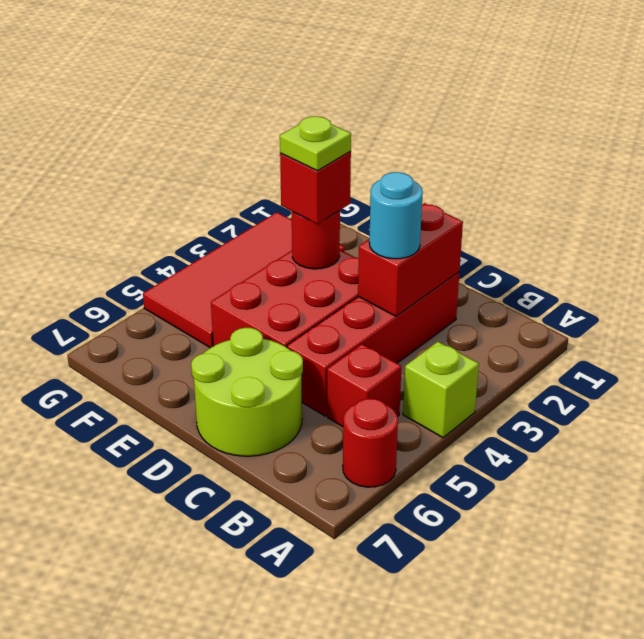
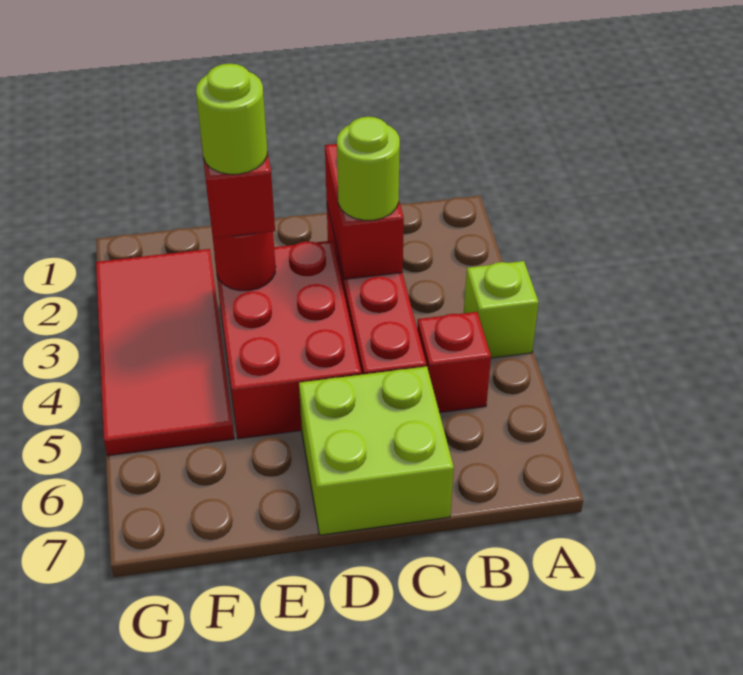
red round brick A6 level 1 -> none
cyan round brick C3 level 3 -> lime round brick C3 level 3
lime round brick C6:D7 level 1 -> lime brick C6:D7 level 1
lime plate E3 level 4 -> lime round brick E3 level 4

